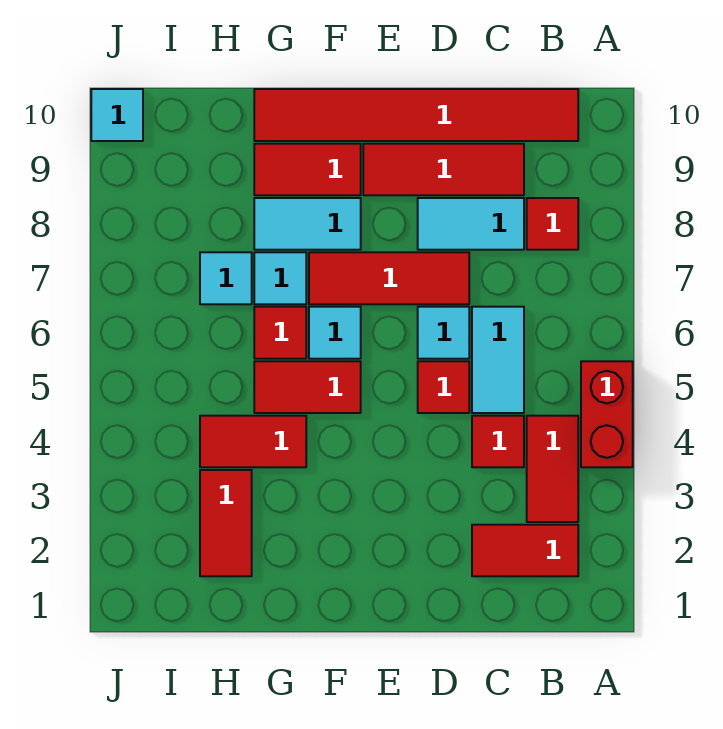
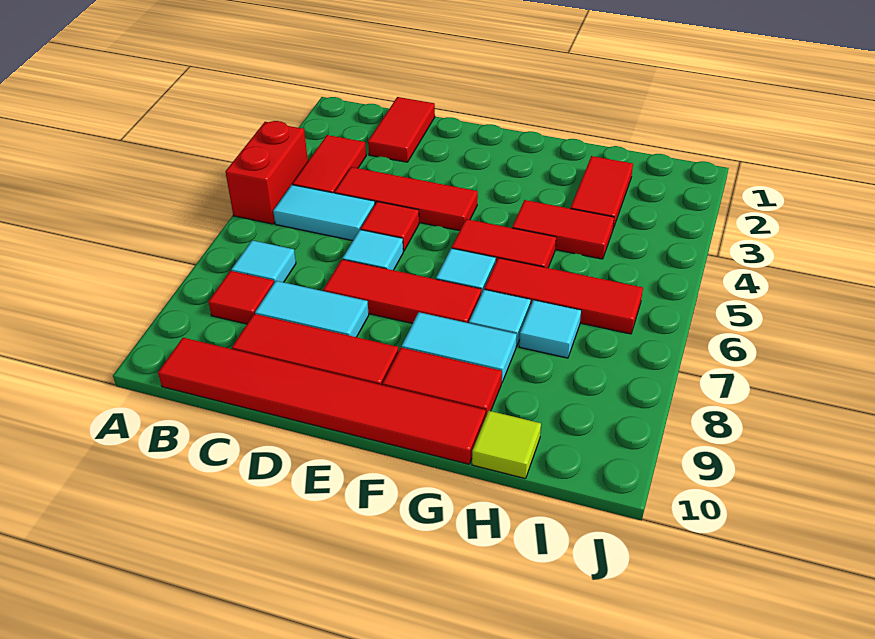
red tile B2:C2 level 1 -> red tile C1:C2 level 1
red tile C4 level 1 -> red tile C4:E4 level 1
cyan tile C5:C6 level 1 -> cyan tile B5:C5 level 1
red tile G6 level 1 -> red tile G6:I6 level 1
none -> lime tile H10 level 1
cyan tile J10 level 1 -> cyan tile B7 level 1

